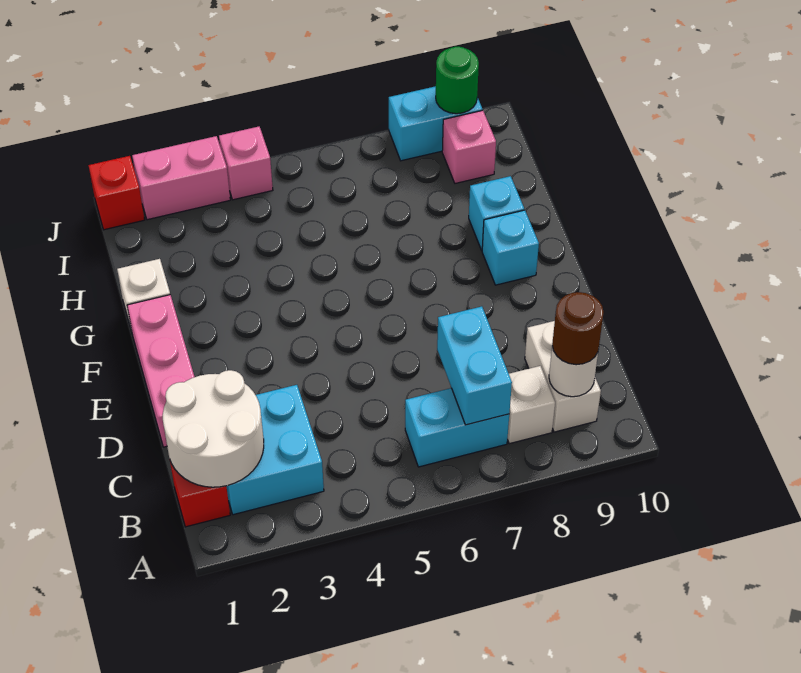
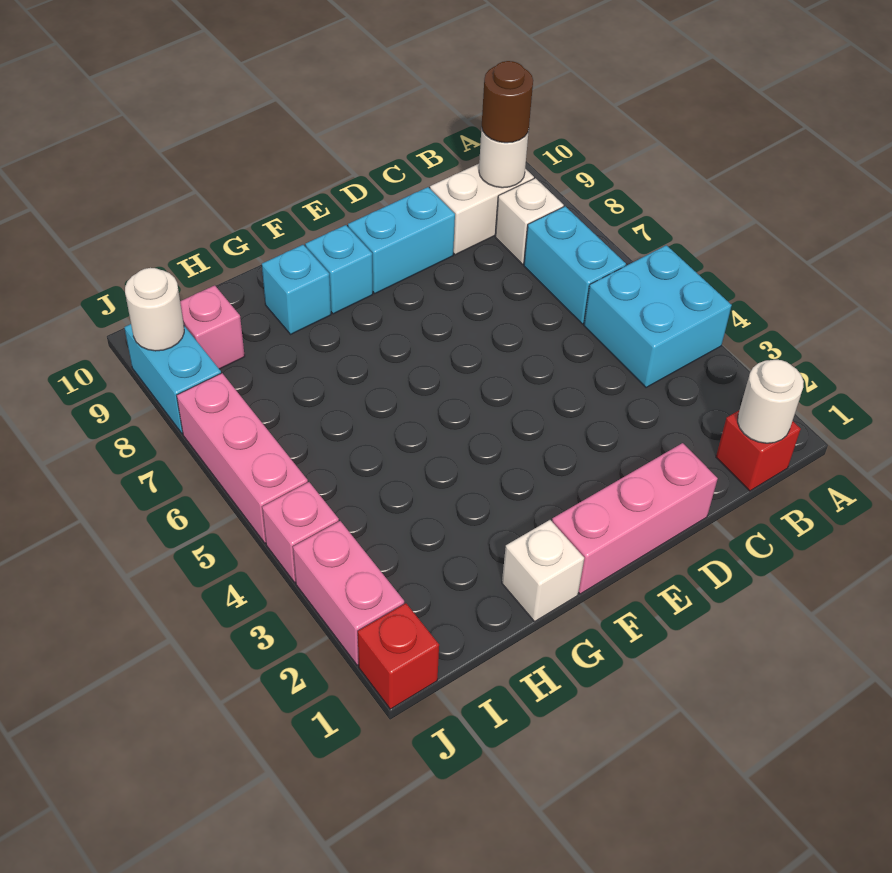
white round brick B1:C2 level 2 -> white round brick B1 level 2
cyan brick B2:C3 level 1 -> cyan brick A4:B5 level 1
cyan brick B7:C7 level 2 -> cyan brick D9:E9 level 1
none -> pink brick J5:J7 level 1
green round brick J9 level 2 -> white round brick J9 level 2

